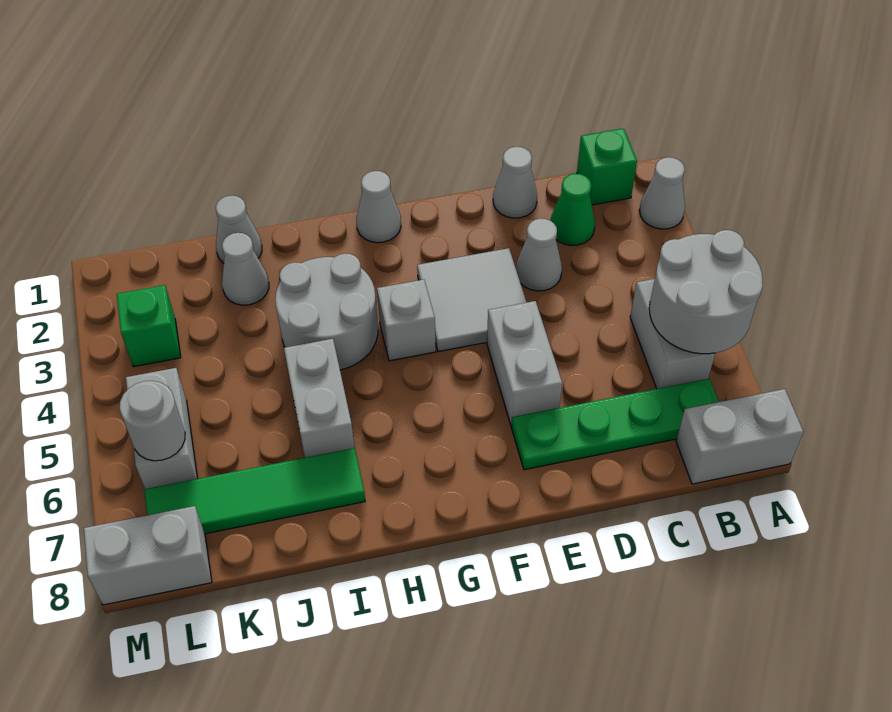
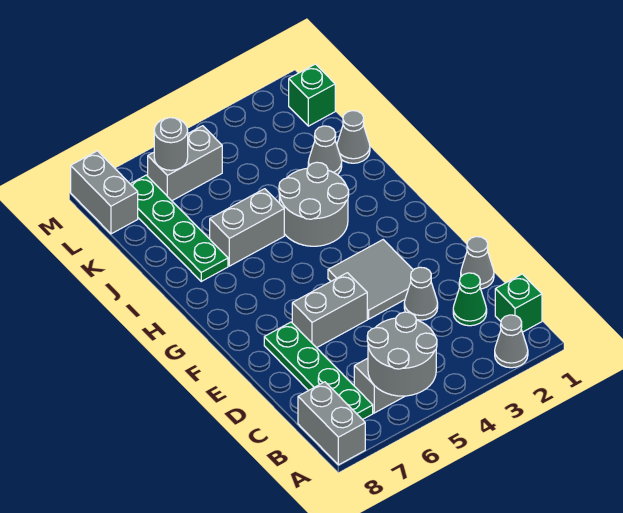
grey cone G1 level 1 -> none
grey brick G4 level 1 -> none
green tile I7:L7 level 1 -> green plate I7:L7 level 1
green brick L3 level 1 -> green brick L1 level 1

